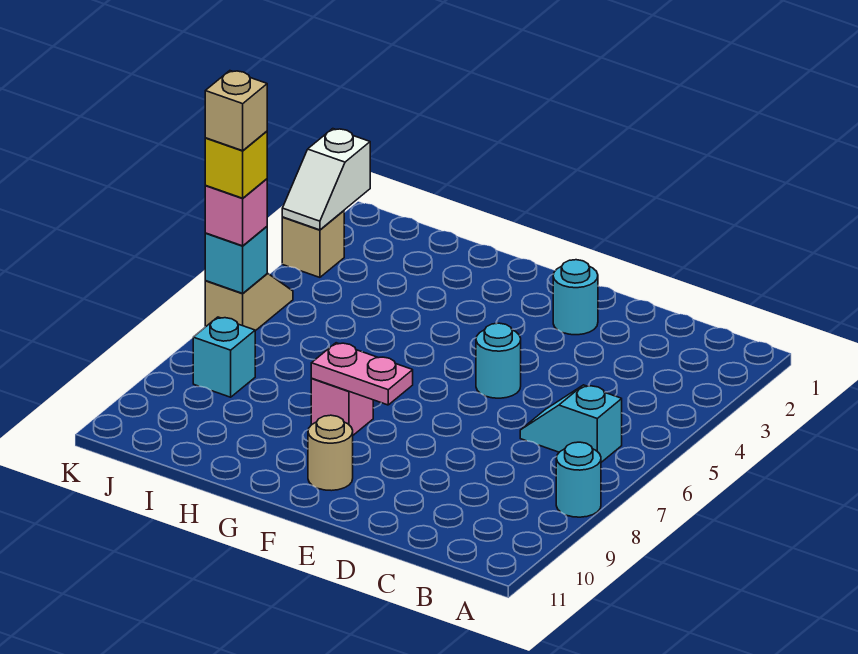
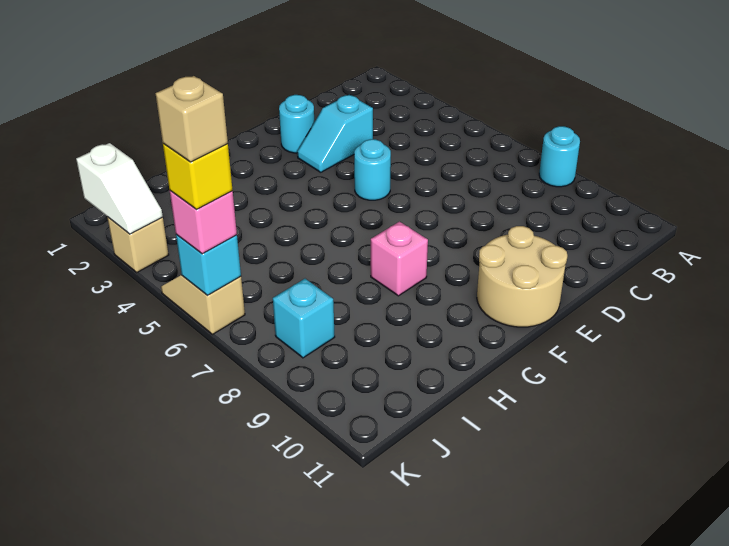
cyan slope B6:C6 level 1 top B -> cyan slope D3:E3 level 1 top D
pink plate F8:G8 level 2 -> none
tan round brick F10 level 1 -> tan round brick E10:F11 level 1

